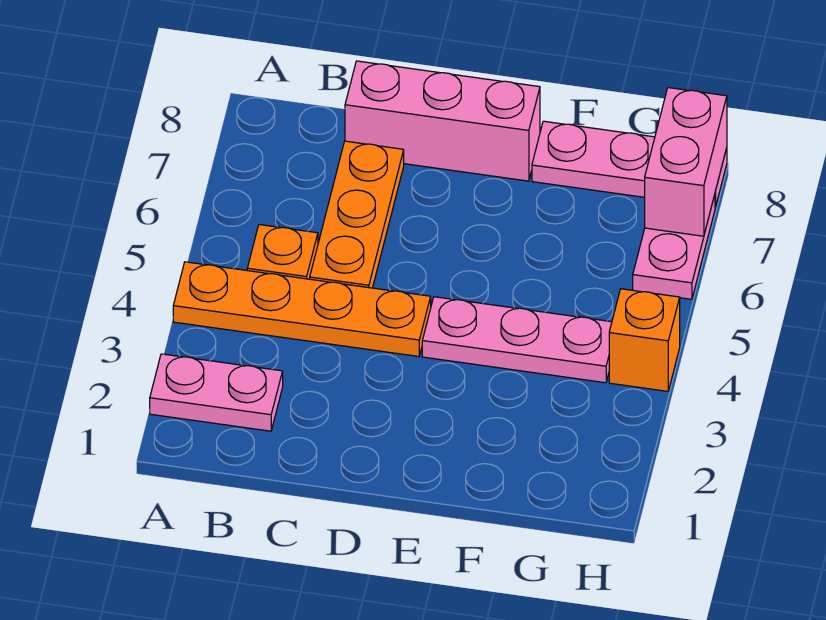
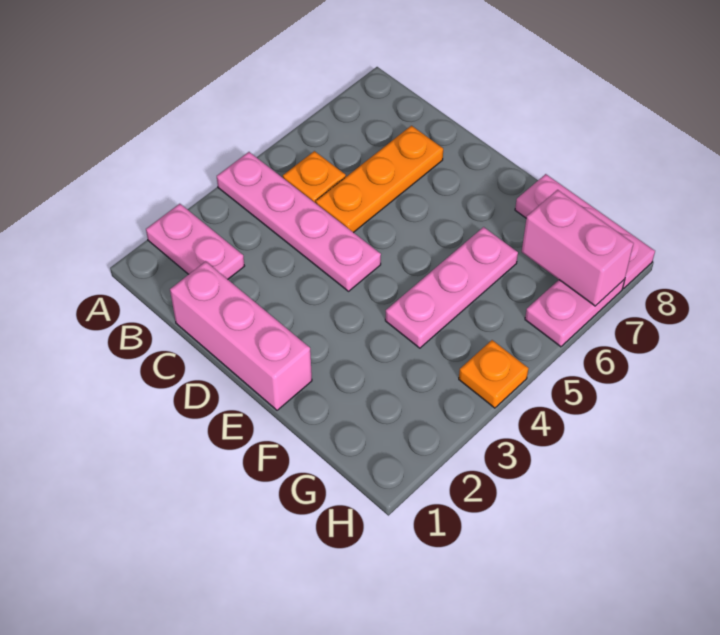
orange plate A4:D4 level 1 -> pink plate A4:D4 level 1
pink brick C8:E8 level 1 -> pink brick C1:E1 level 1
pink plate E4:G4 level 1 -> pink plate F4:F6 level 1
orange brick H4 level 1 -> orange plate H4 level 1
pink brick H7:H8 level 2 -> pink brick G7:H7 level 2

